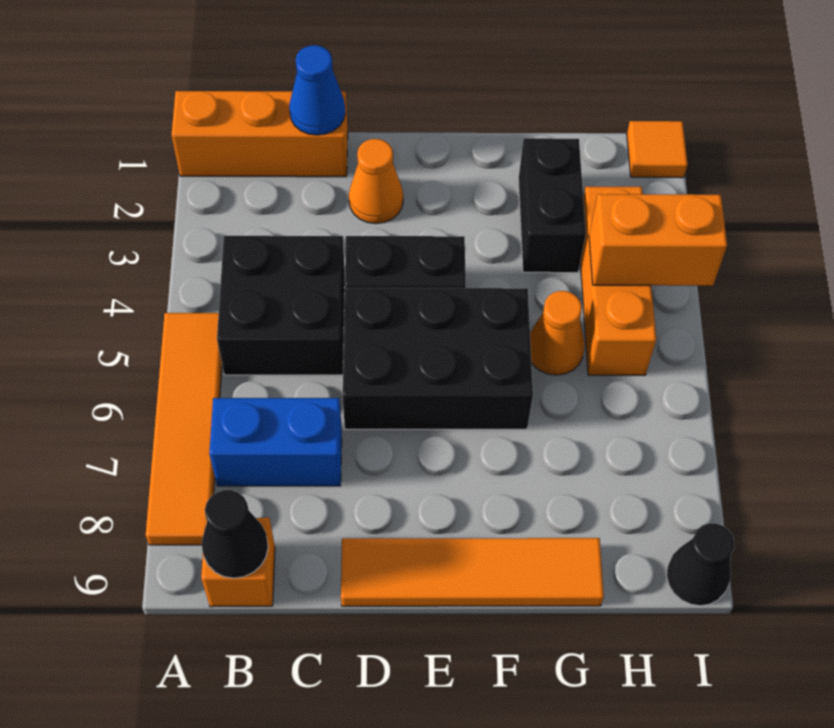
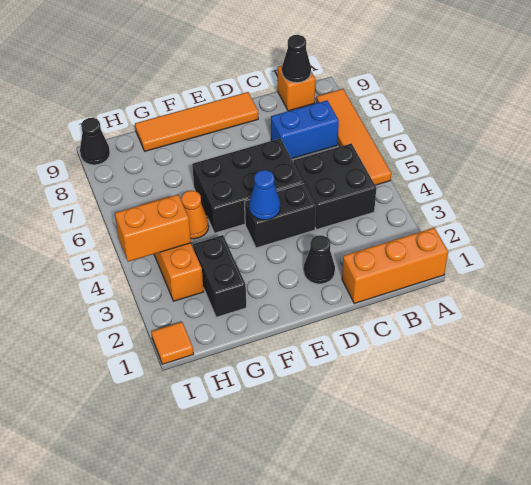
blue cone C1 level 2 -> blue cone E4 level 2
orange cone D2 level 1 -> black cone D2 level 1

